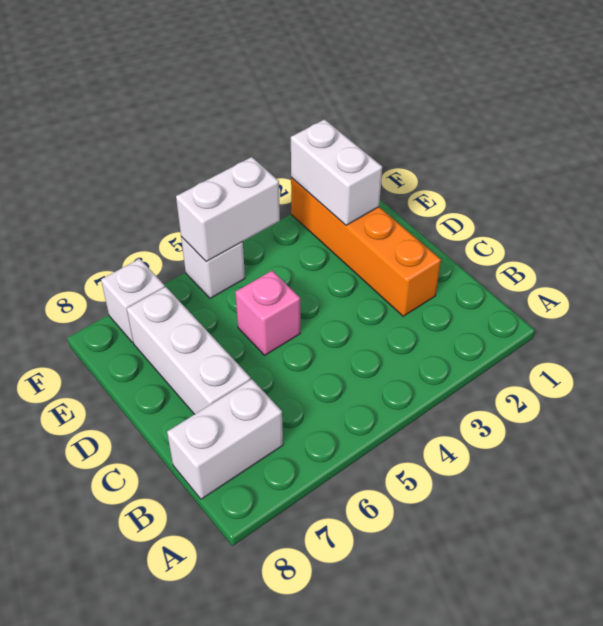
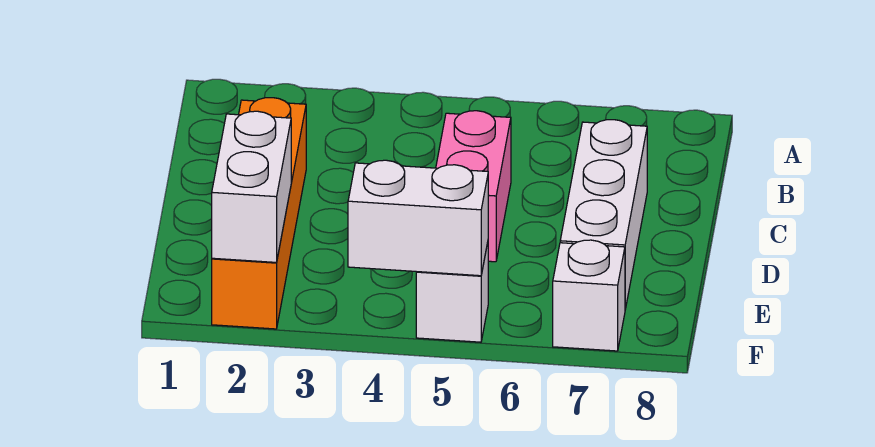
white brick B7:B8 level 1 -> none
pink brick D5 level 1 -> pink brick C5:D5 level 1

